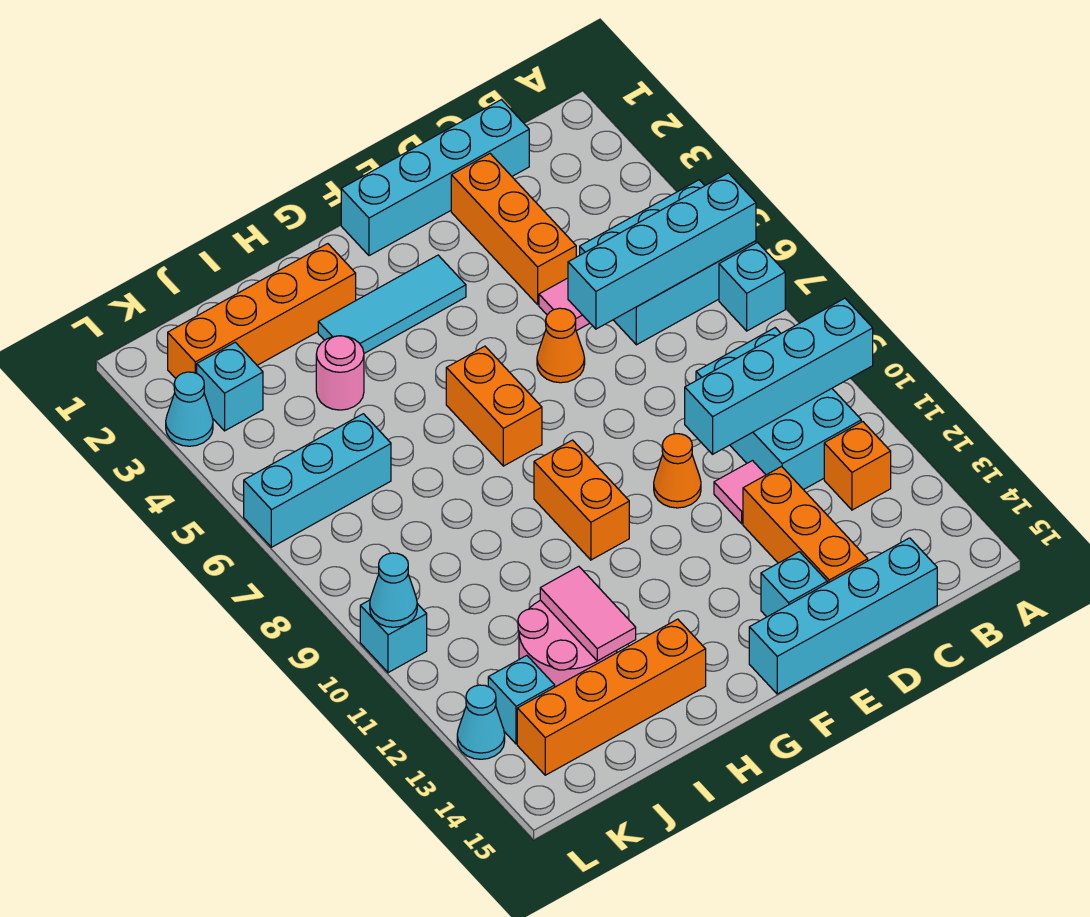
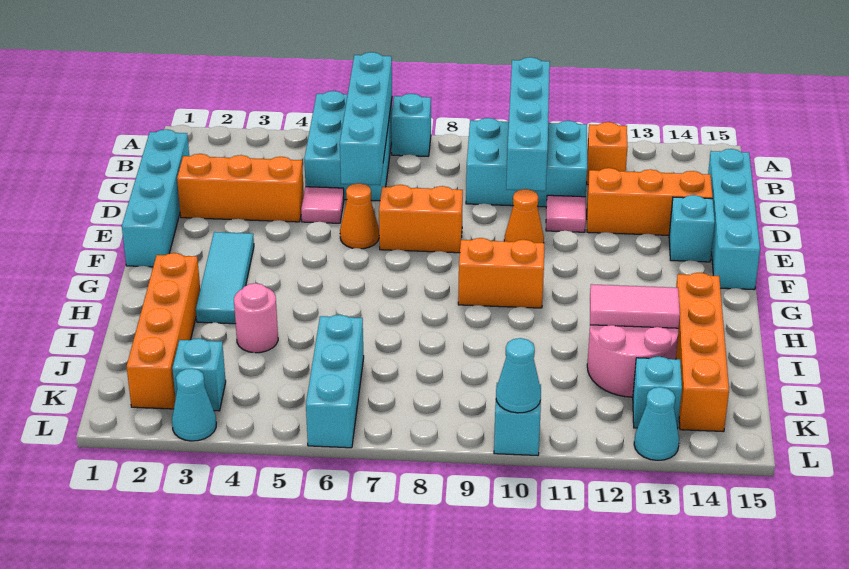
orange brick G6:G7 level 1 -> orange brick E7:E8 level 1

